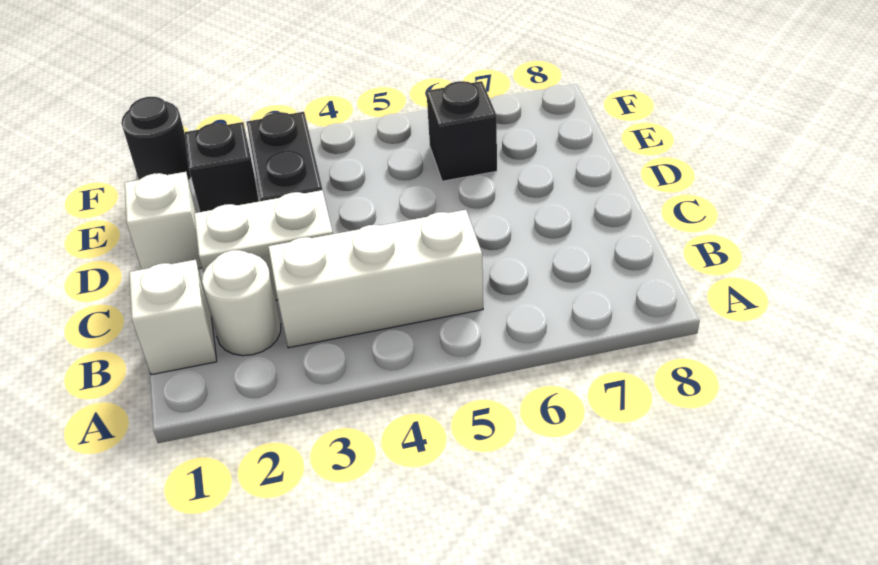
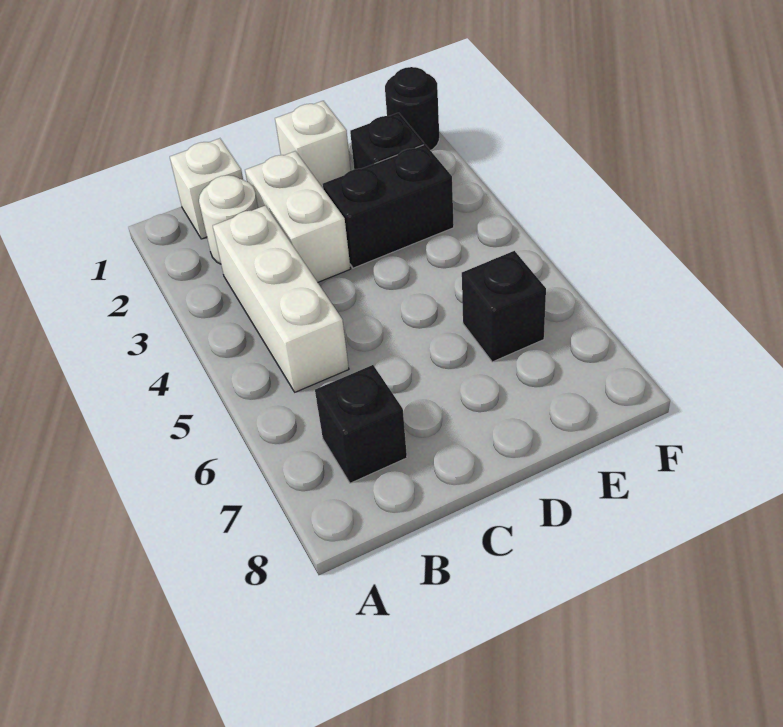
none -> black brick B7 level 1

